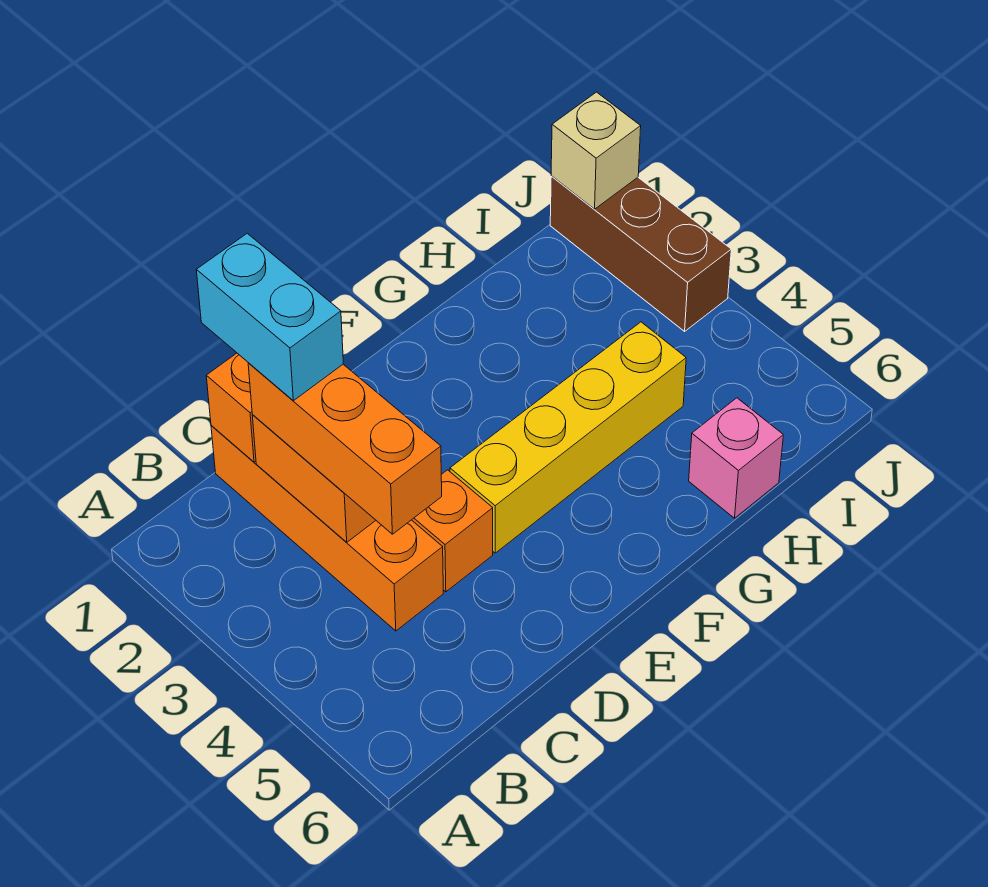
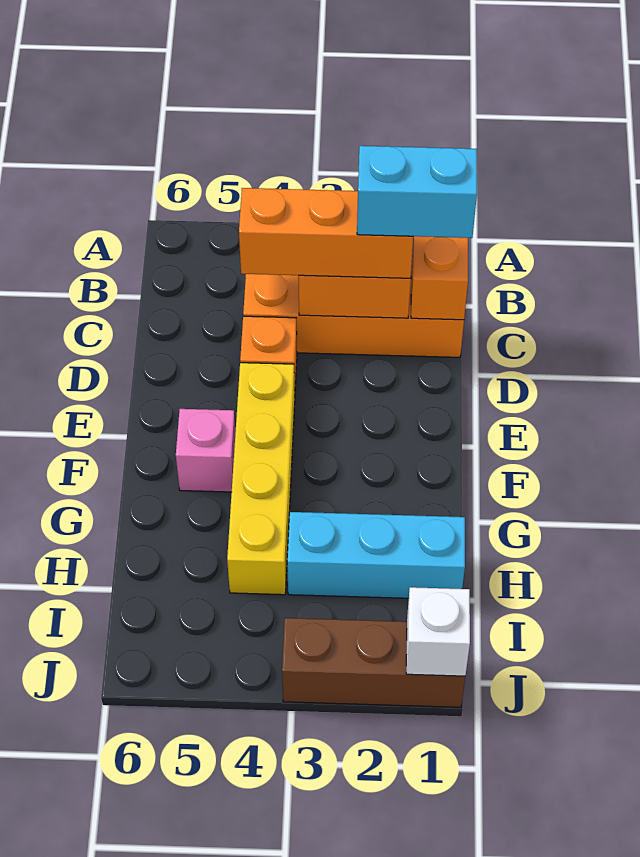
none -> cyan brick H1:H3 level 1
pink brick H6 level 1 -> pink brick F5 level 1
tan brick J1 level 2 -> white brick J1 level 2

